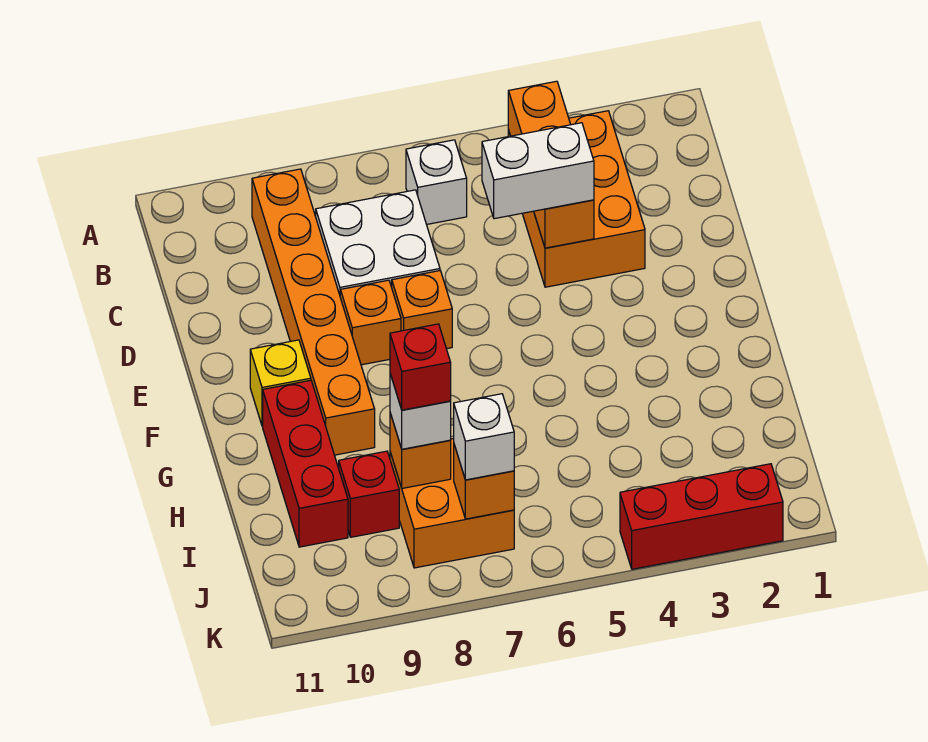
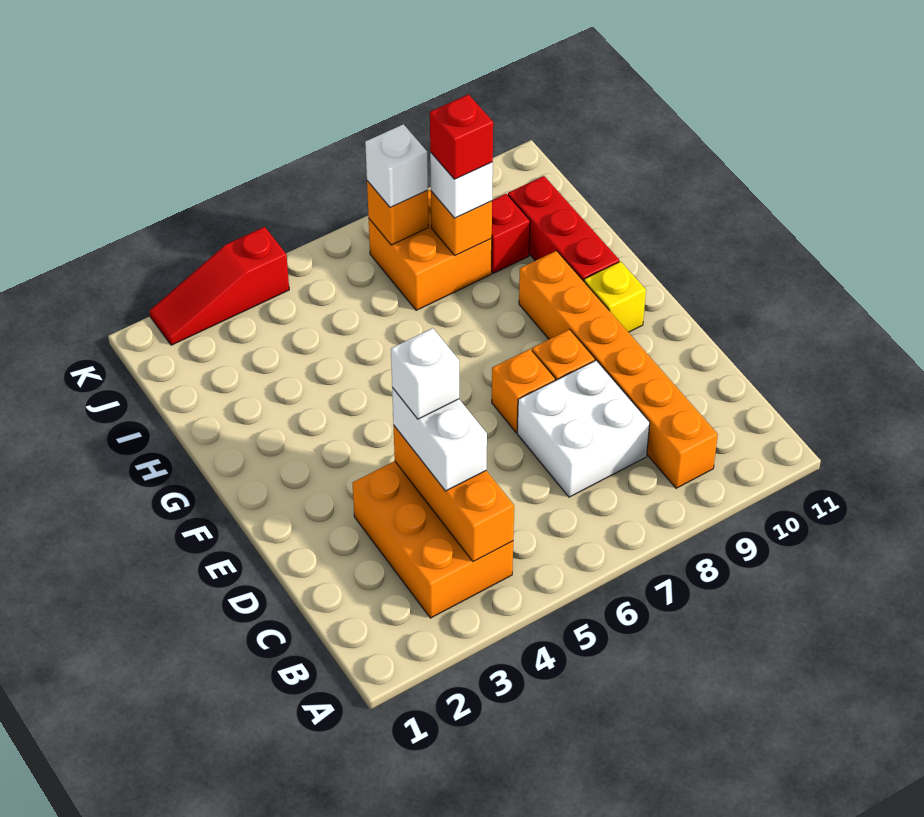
white brick B6 level 1 -> white brick D4 level 4
white brick D4:D5 level 3 -> white brick C4:D4 level 3
red brick K2:K4 level 1 -> red slope K2:K4 level 1 top 4

